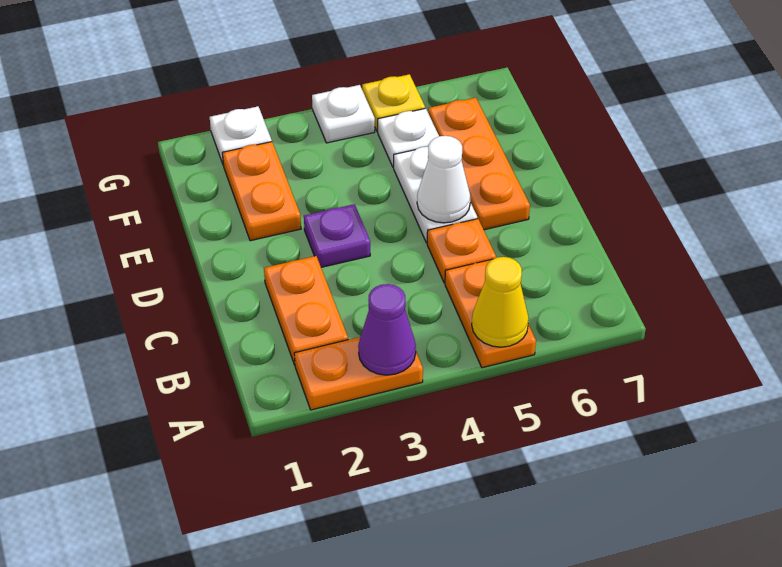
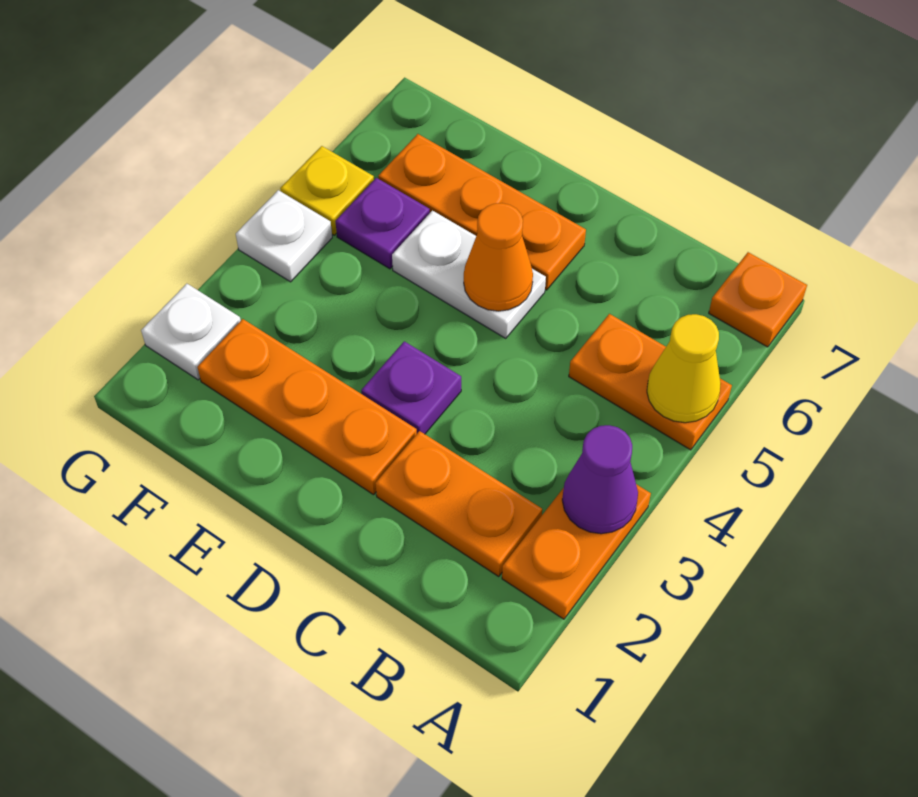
orange plate C5 level 1 -> orange plate A7 level 1
white cone D5 level 2 -> orange cone D5 level 2
orange plate E2:F2 level 1 -> orange plate D2:F2 level 1
white plate F5 level 1 -> purple plate F5 level 1

